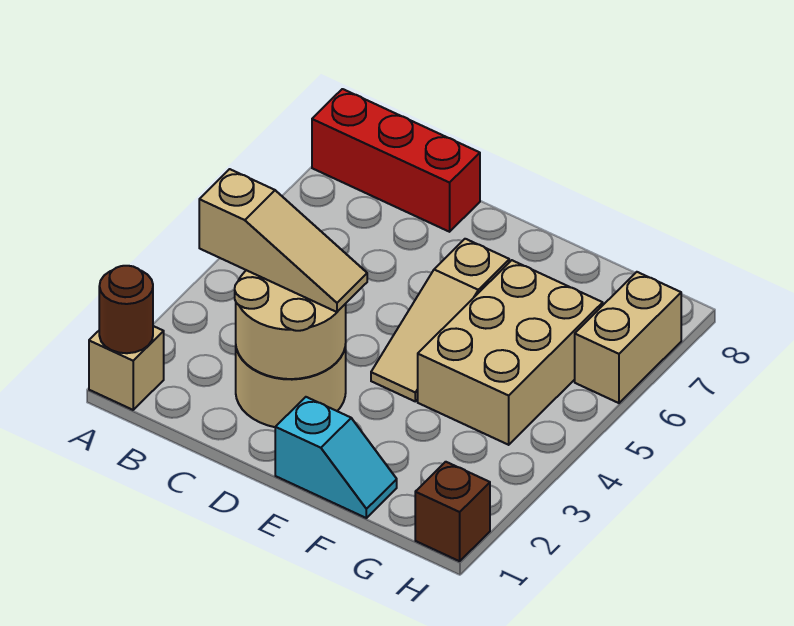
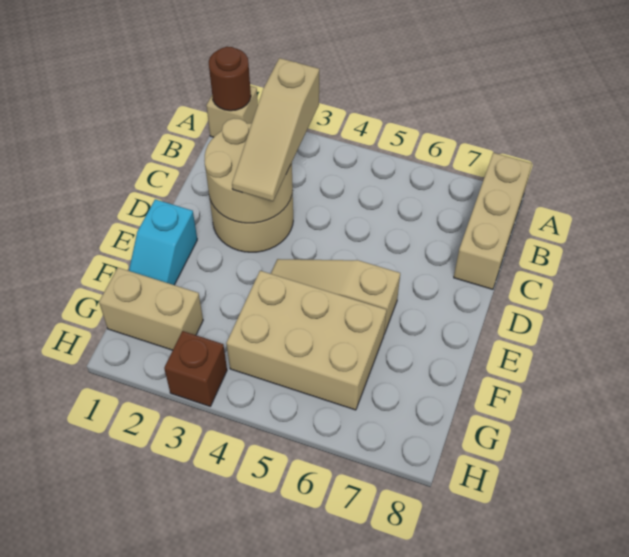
red brick A8:C8 level 1 -> tan brick A8:C8 level 1
brown brick H1 level 1 -> brown brick H3 level 1
tan brick H6:H7 level 1 -> tan brick G1:G2 level 1

